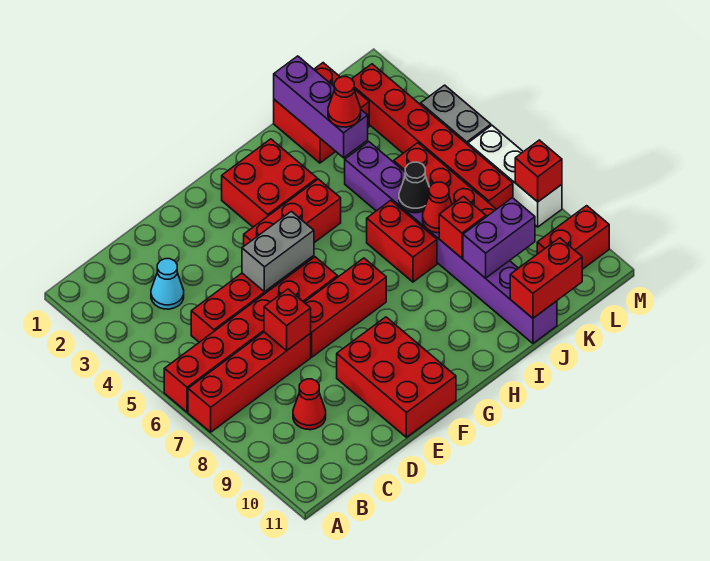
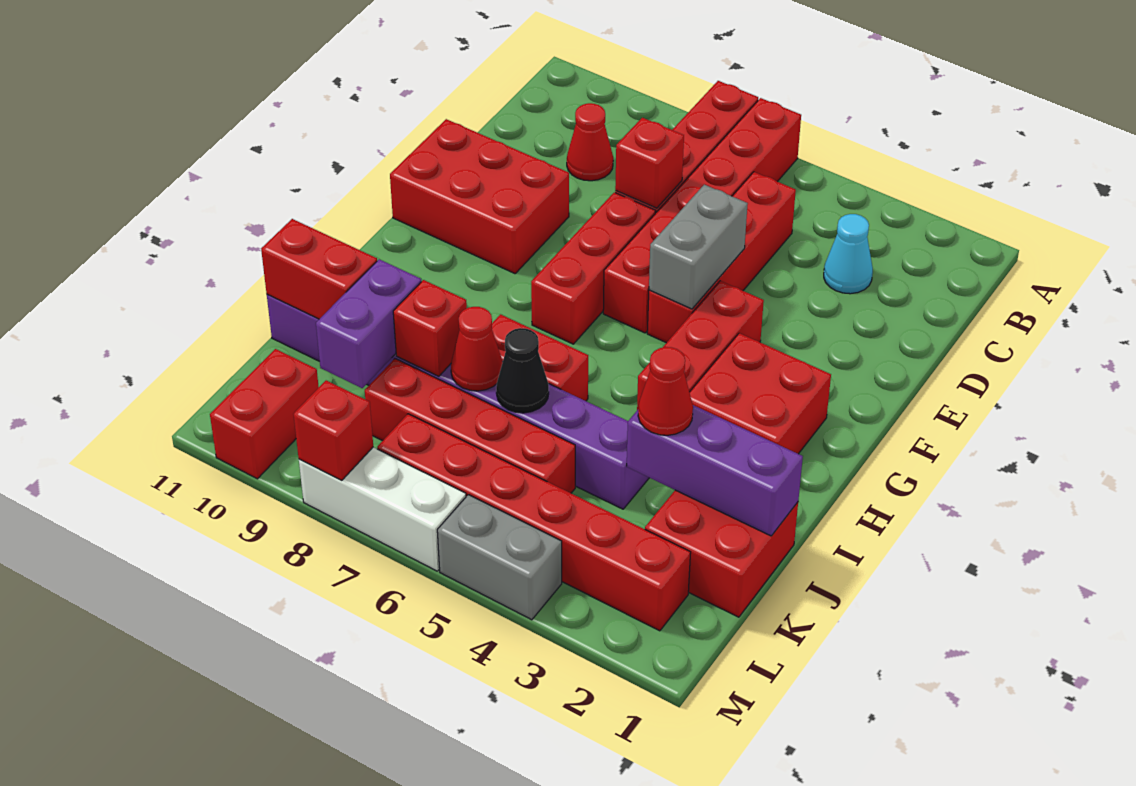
red brick J11:K11 level 2 -> red brick J10:J11 level 2

